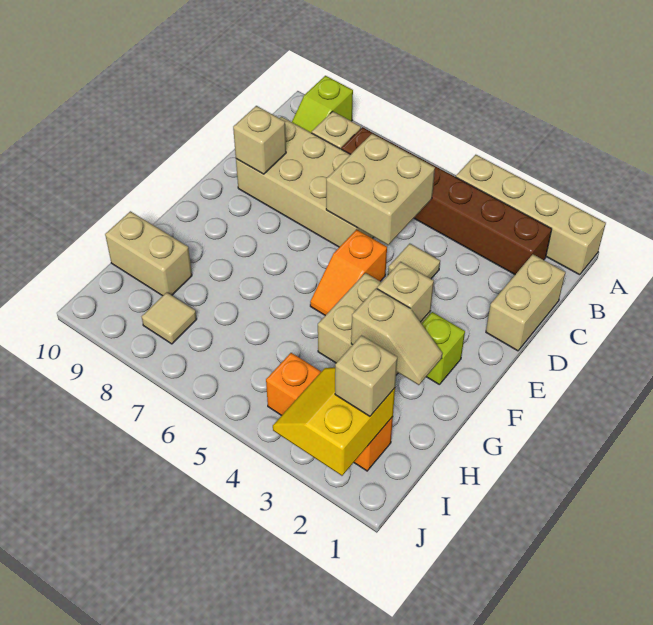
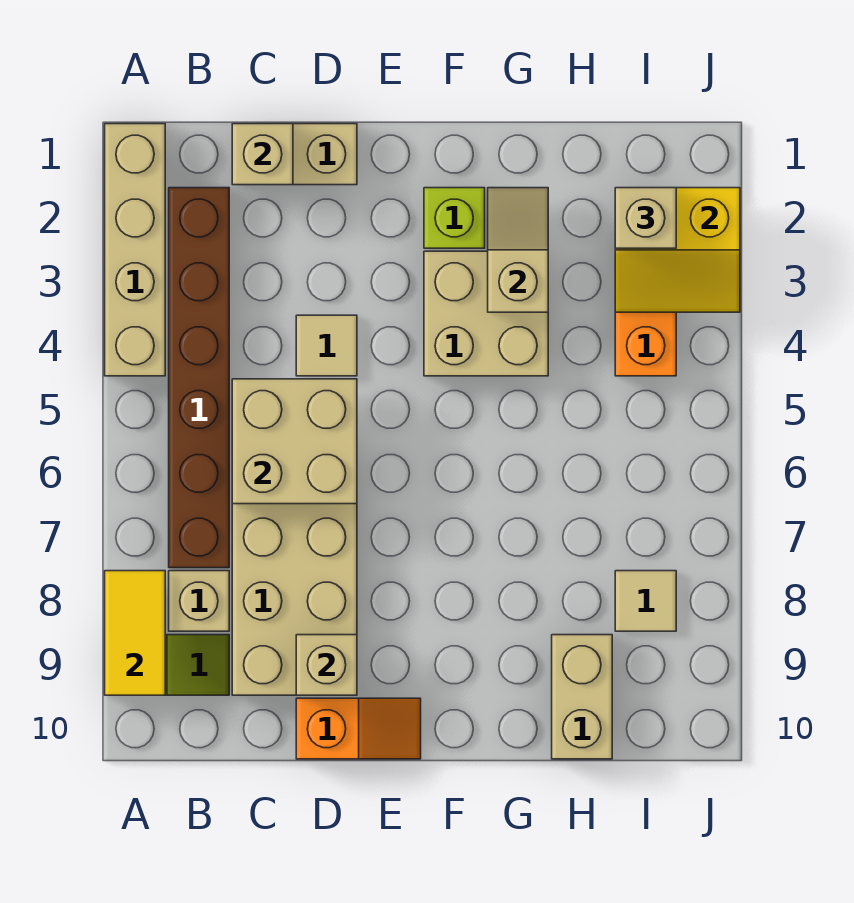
none -> yellow tile A8:A9 level 2
orange slope E5:F5 level 1 top E -> orange slope D10:E10 level 1 top D
tan brick F3 level 2 -> tan brick C1 level 2

